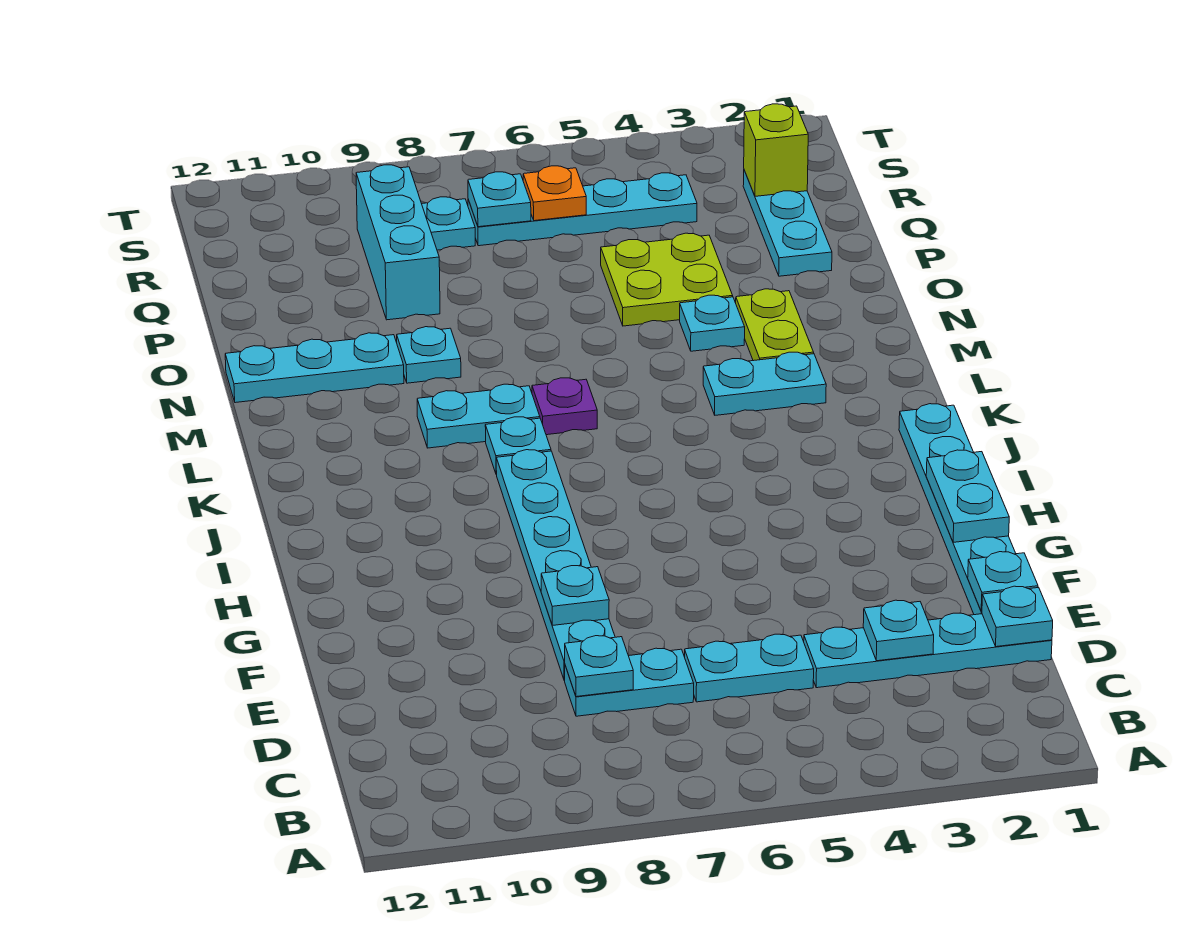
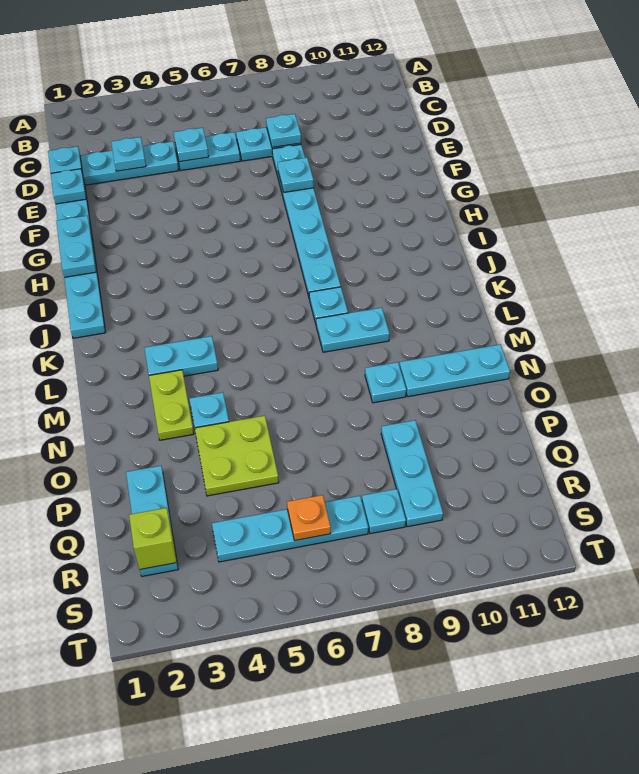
purple plate L7 level 1 -> none
cyan brick P9:R9 level 1 -> cyan plate P9:R9 level 1
cyan plate R7 level 2 -> cyan plate D5 level 2

